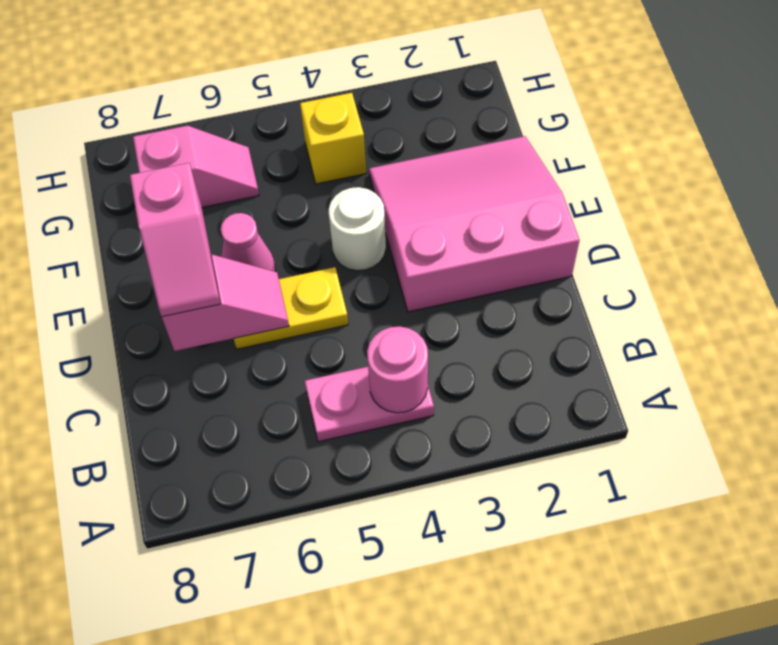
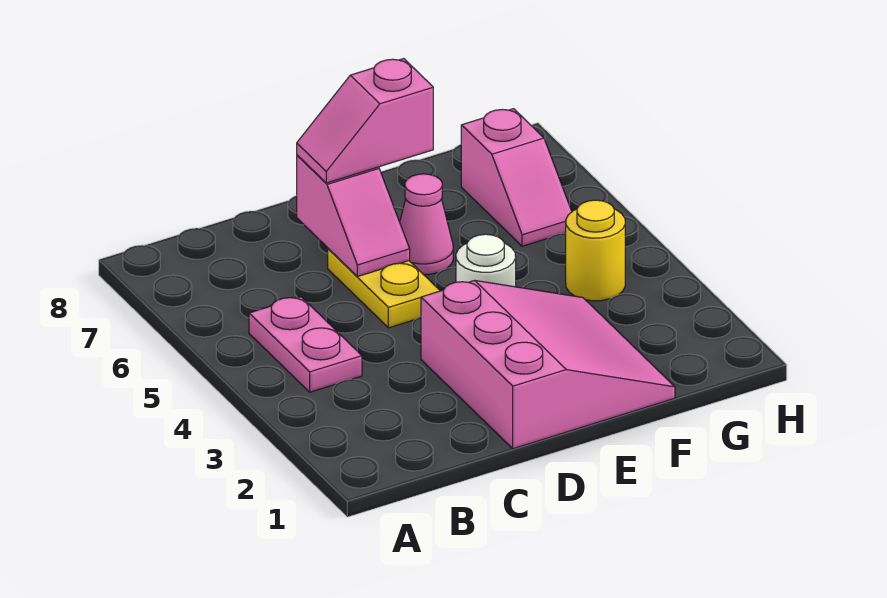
pink round brick B4 level 2 -> none
yellow brick G4 level 1 -> yellow round brick G4 level 1

